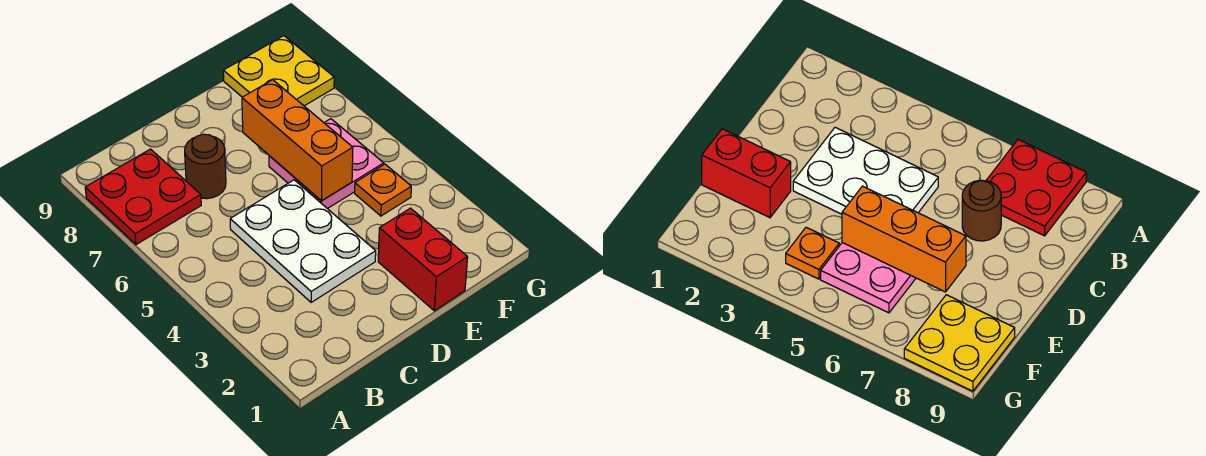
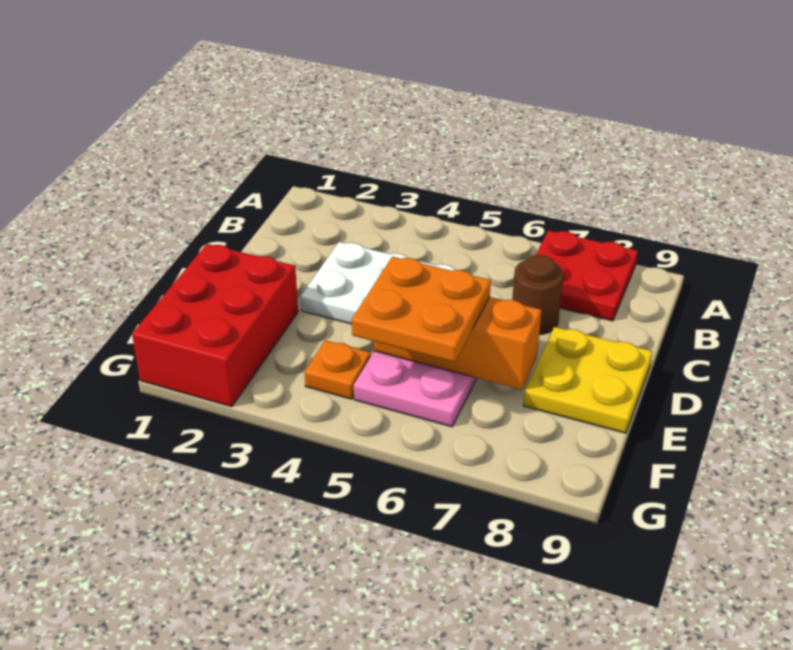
red brick E1:E2 level 1 -> red brick E1:G2 level 1
none -> orange plate E5:F6 level 3
yellow plate F8:G9 level 1 -> yellow plate D8:E9 level 1

